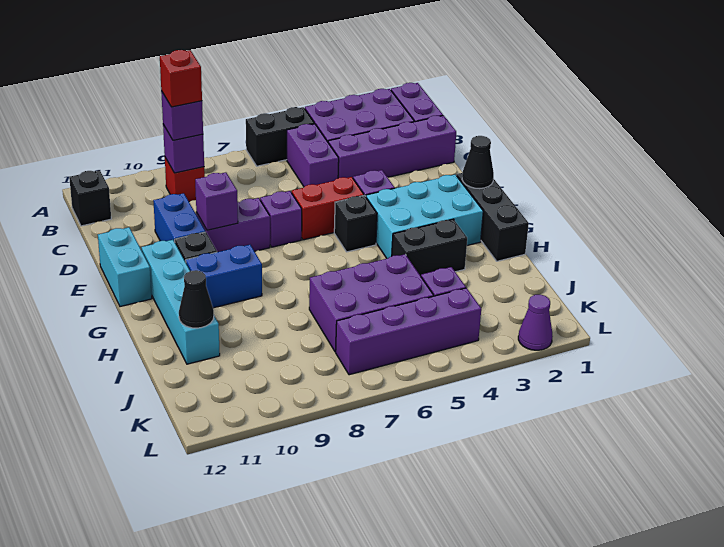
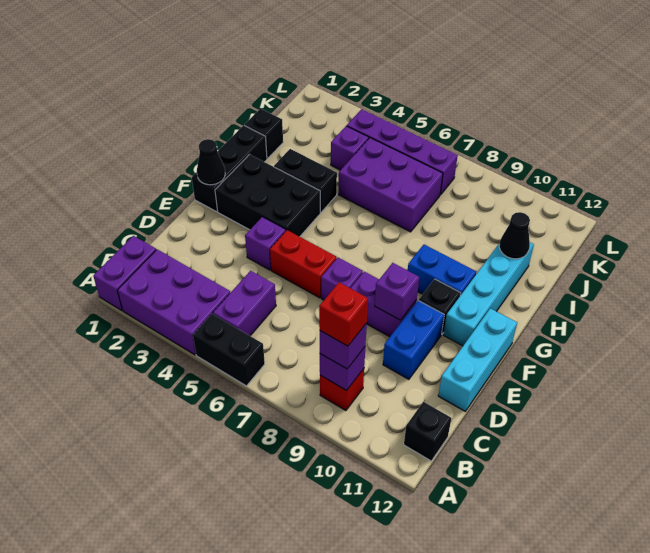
purple brick C1:C4 level 1 -> none
cyan brick E12:F12 level 1 -> cyan brick D12:F12 level 1
cyan brick F2:G4 level 1 -> black brick F2:G4 level 1
black brick F5 level 1 -> black brick I1 level 1
purple cone L2 level 1 -> none

